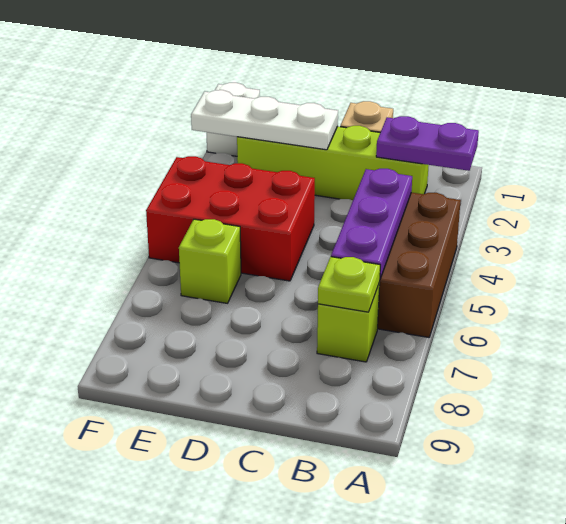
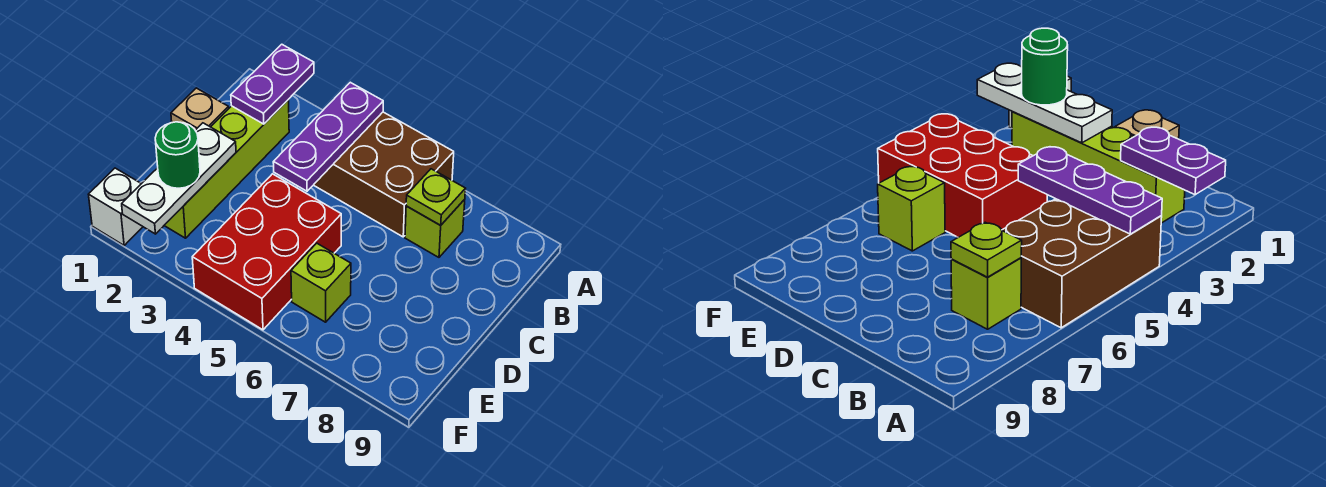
purple plate B4:B6 level 2 -> purple plate A4:C4 level 2
none -> green round brick E2 level 3

